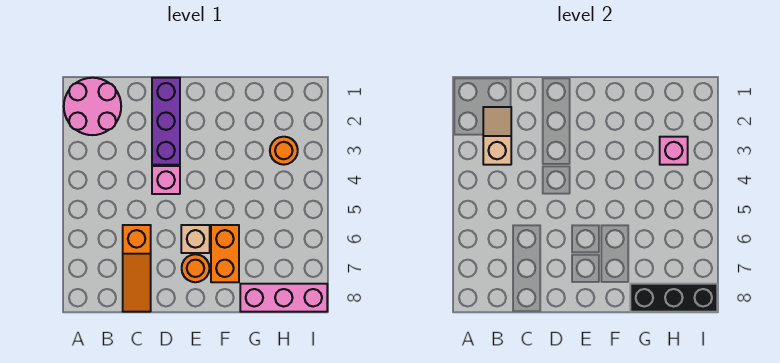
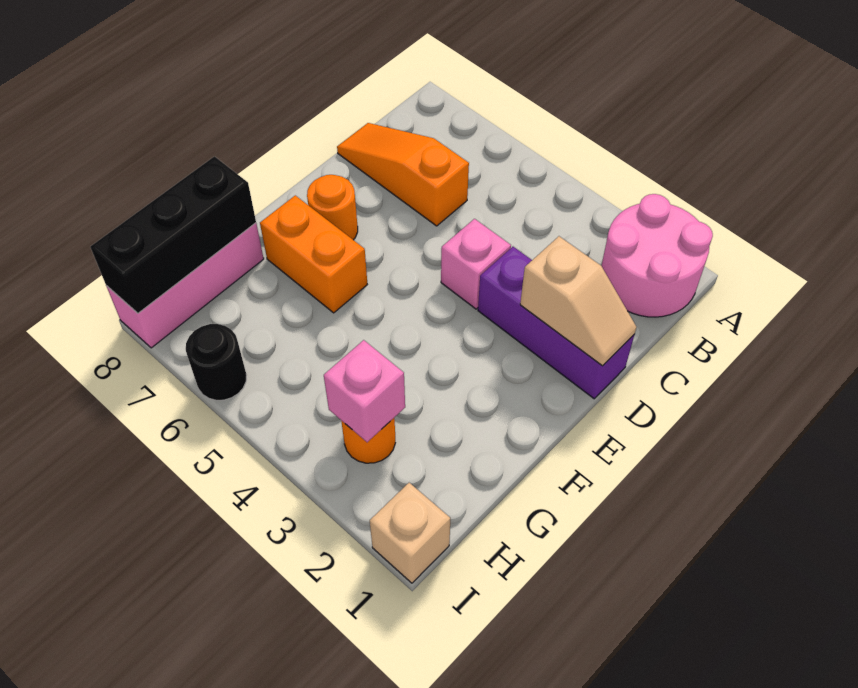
tan slope B2:B3 level 2 top 3 -> tan slope D1:D2 level 2 top 2
tan brick E6 level 1 -> tan brick I1 level 1
none -> black round brick I6 level 1

